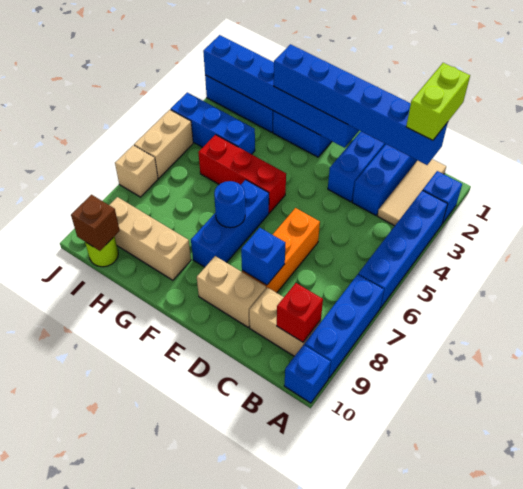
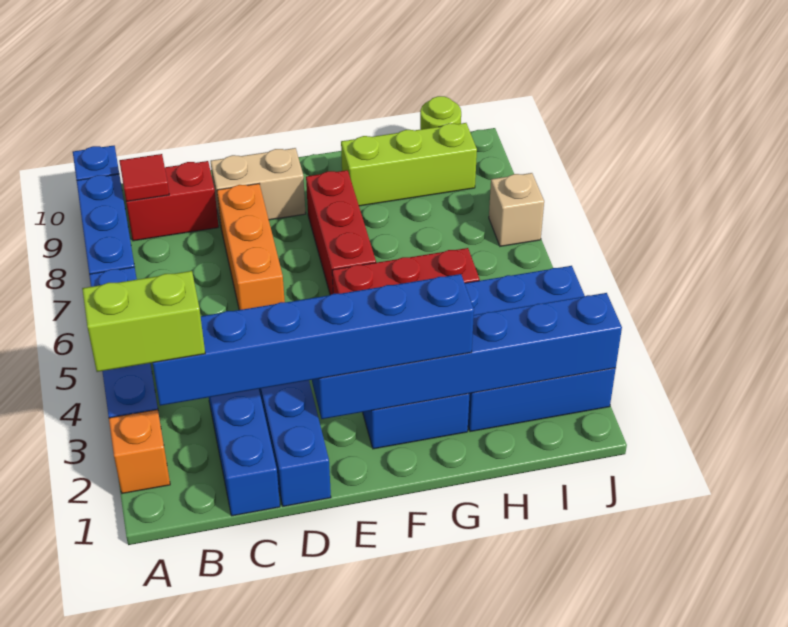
blue brick A2 level 1 -> orange brick A2 level 1
tan tile B1:B3 level 1 -> none
lime brick B1:B2 level 4 -> lime brick A2:B2 level 4
tan brick B9:C9 level 1 -> red brick B9:C9 level 1
red brick B9 level 2 -> red tile B9 level 2
blue brick D8 level 2 -> none
blue brick F6:F8 level 1 -> red brick F6:F8 level 1
blue round brick F7 level 2 -> none
tan brick G9:I9 level 1 -> lime brick G9:I9 level 1
brown brick I10 level 2 -> none
tan brick J5:J6 level 1 -> none

